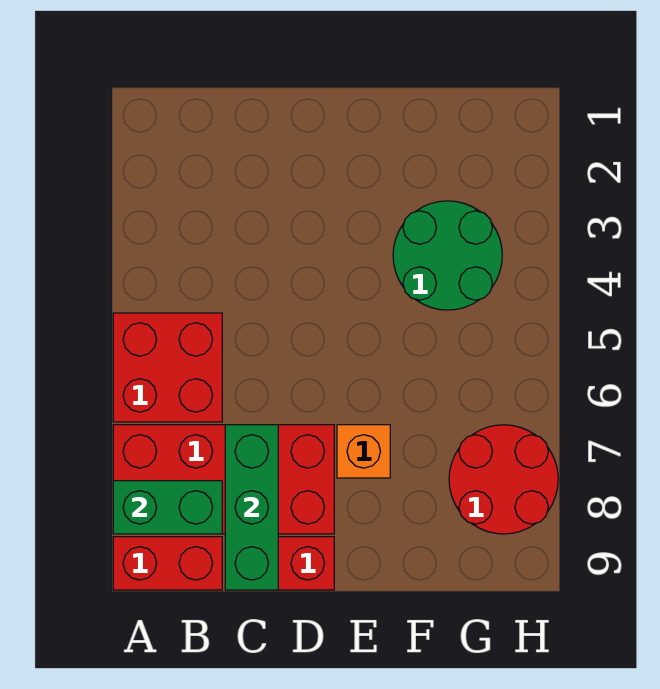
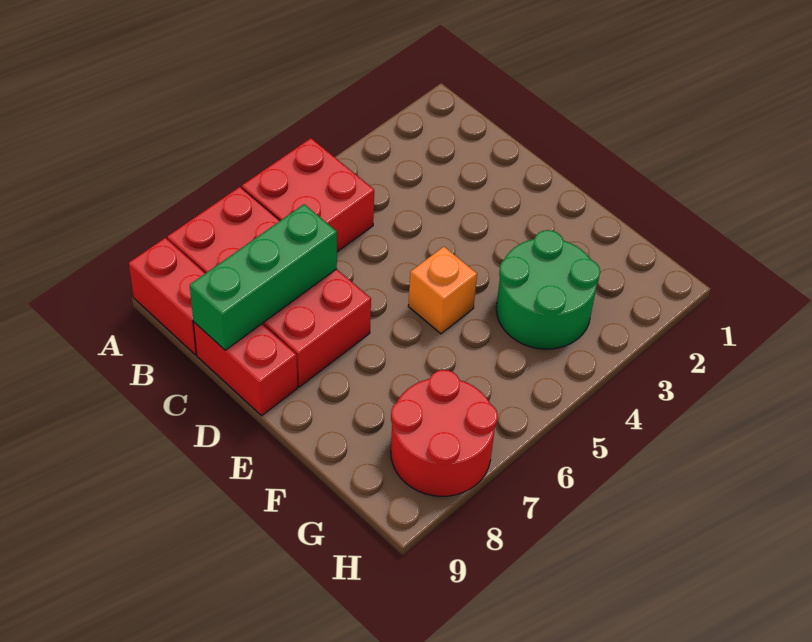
green brick A8:B8 level 2 -> none
orange brick E7 level 1 -> orange brick E5 level 1

